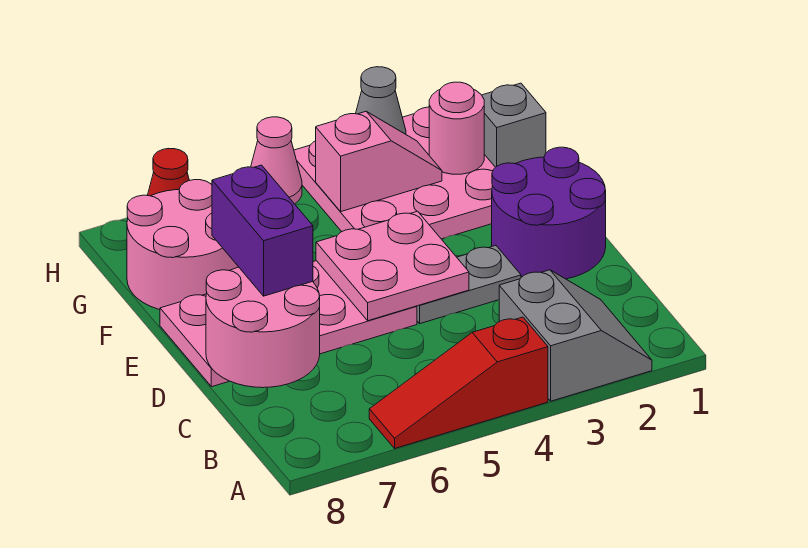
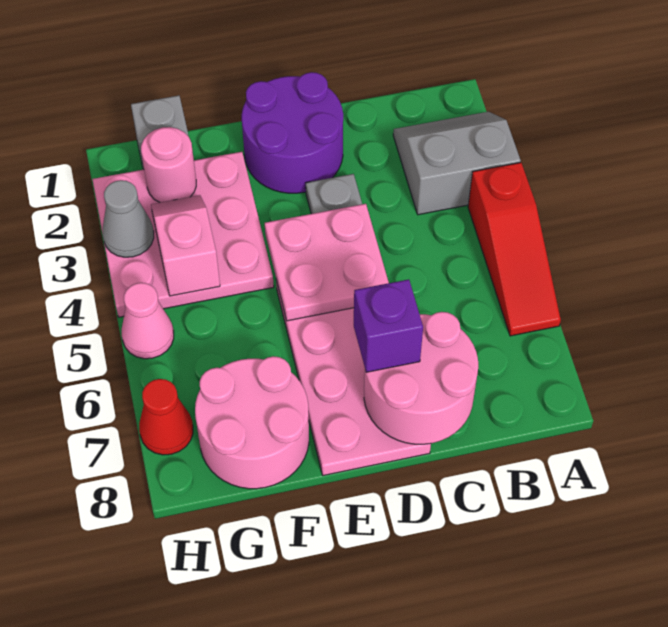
purple brick D7:E7 level 3 -> purple brick D7 level 3

